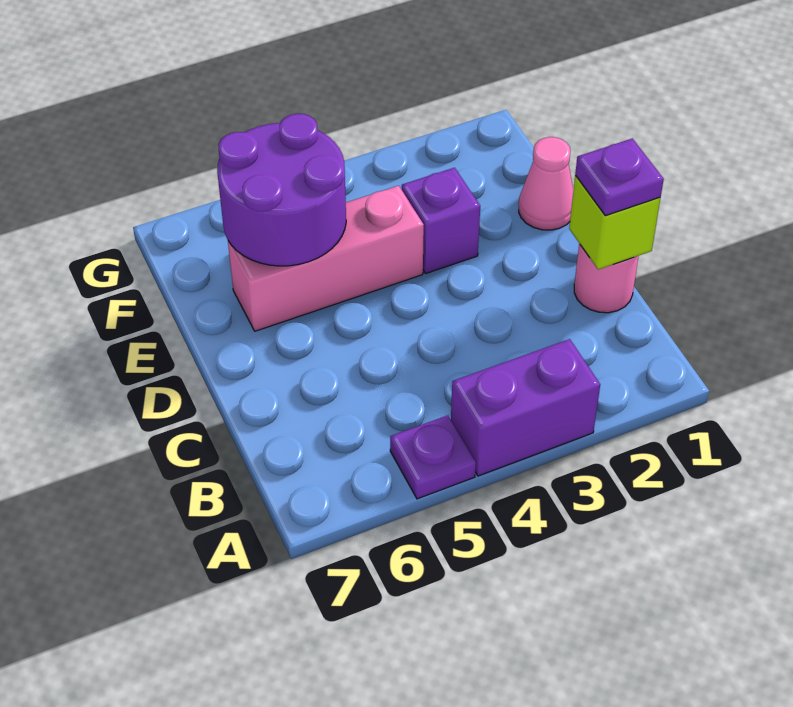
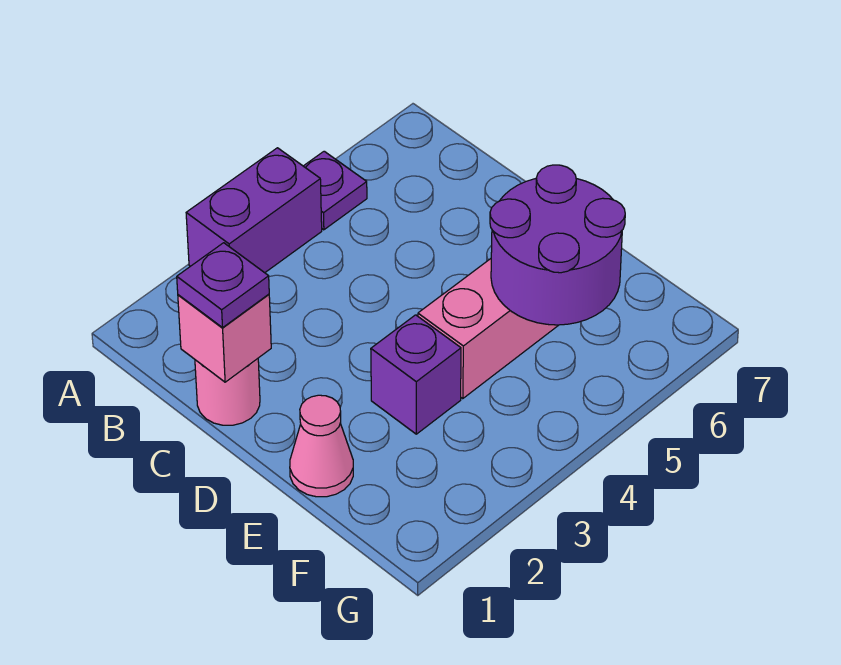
lime brick C1 level 2 -> pink brick C1 level 2

